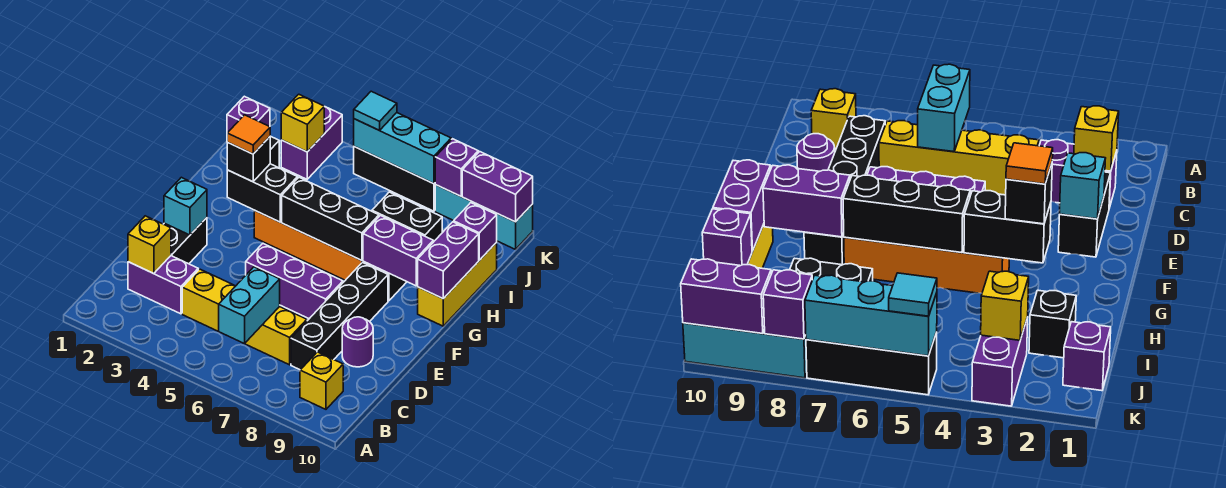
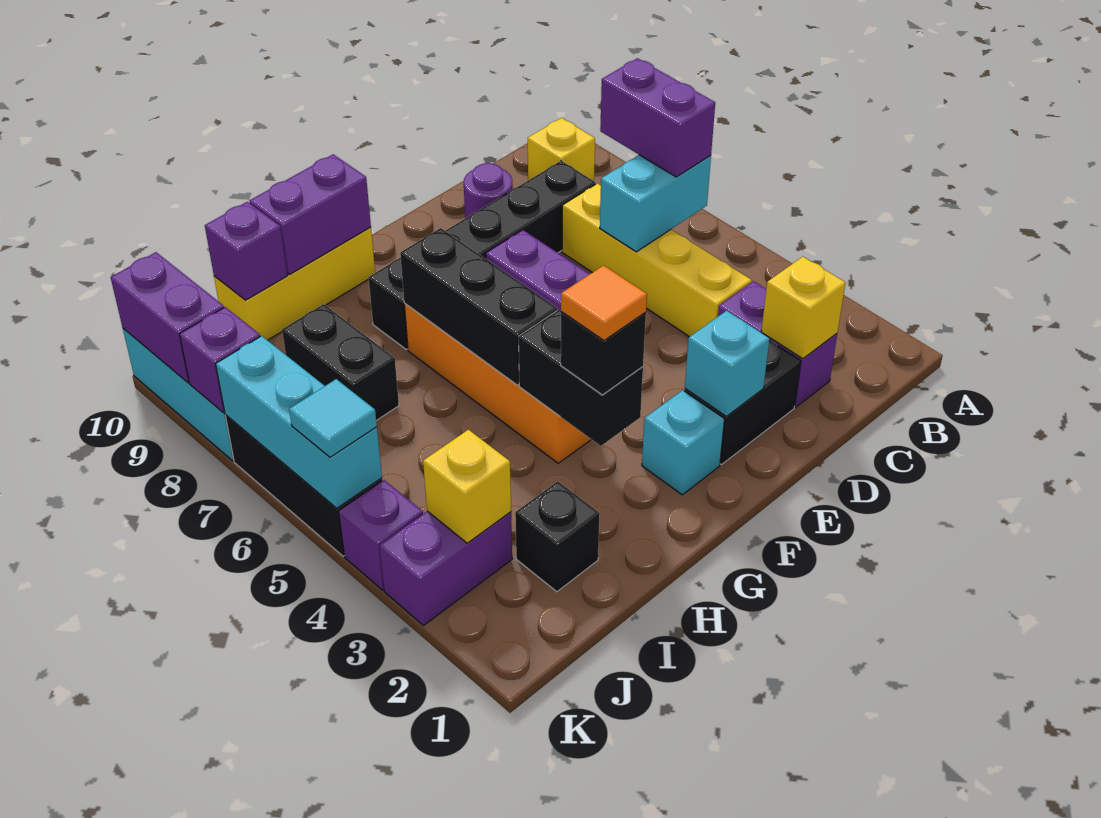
none -> cyan brick F2 level 1
purple brick G8:G9 level 2 -> purple brick B6:B7 level 3
purple brick J1 level 1 -> purple brick K4 level 1

